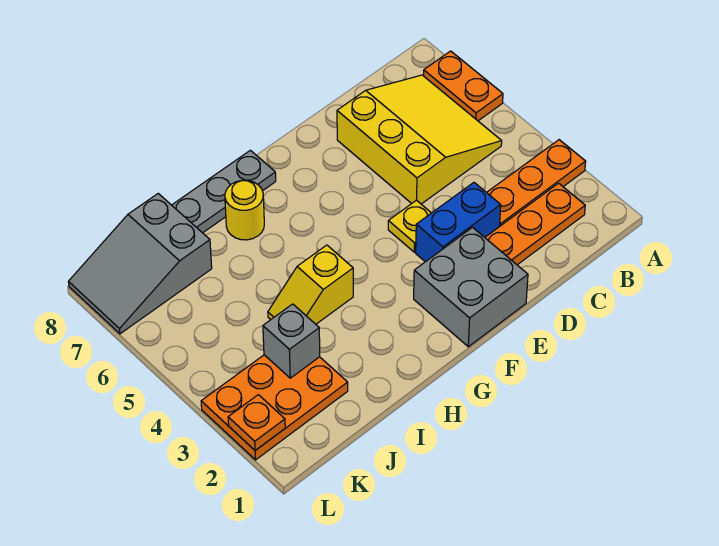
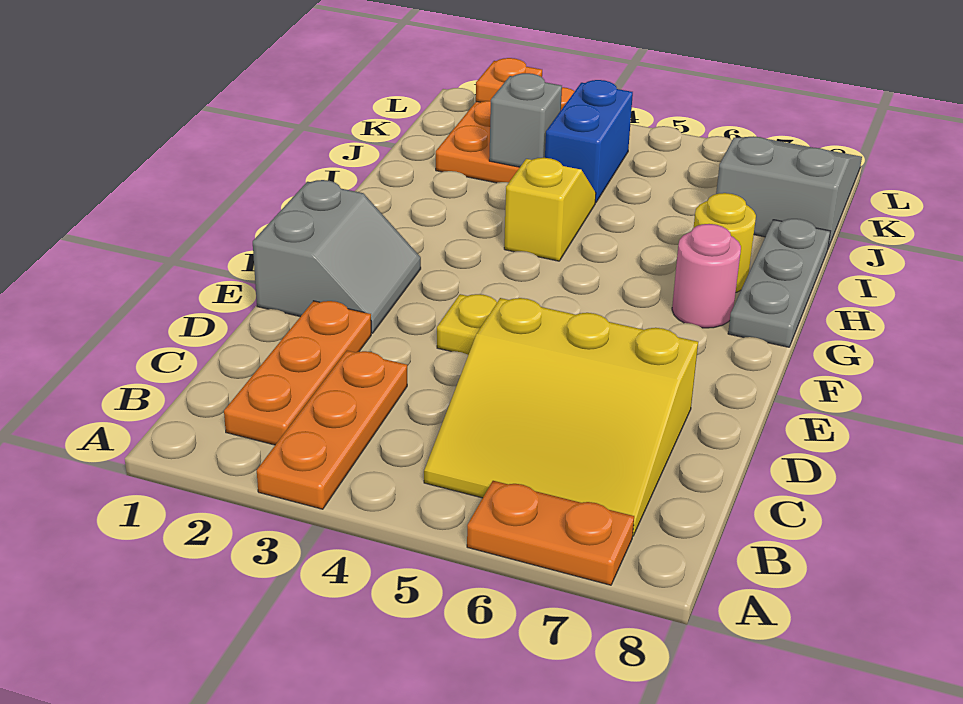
blue brick D3:E3 level 1 -> blue brick J4:K4 level 1
grey brick E1:F2 level 1 -> grey slope E1:F2 level 1 top 1
none -> pink round brick G7 level 1

